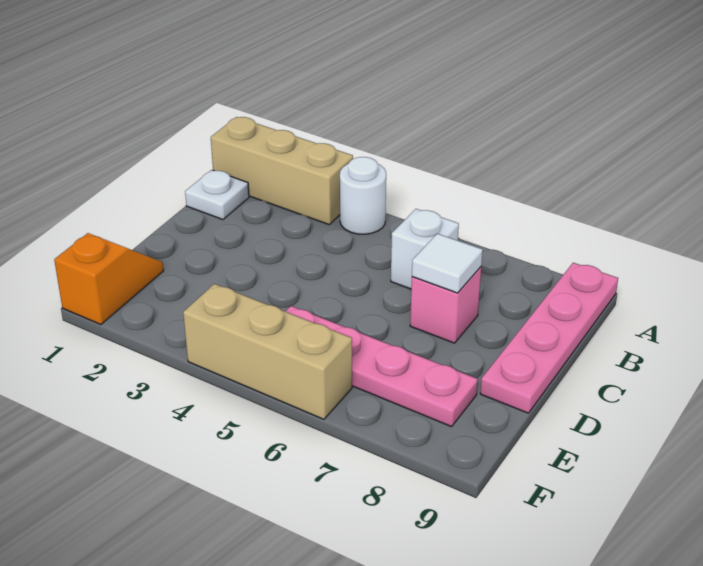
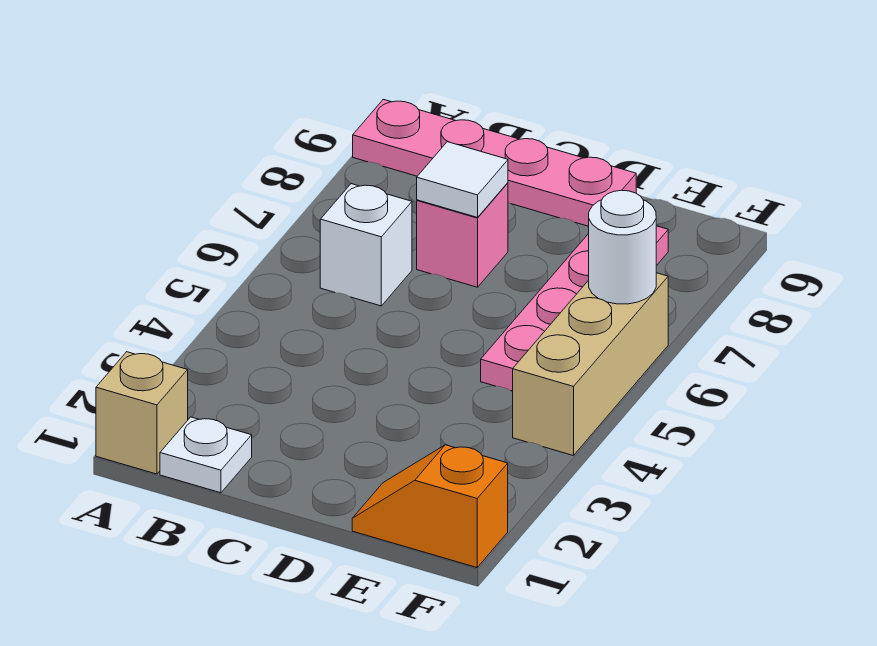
tan brick A1:A3 level 1 -> tan brick A1 level 1
white round brick A4 level 1 -> white round brick F6 level 2

